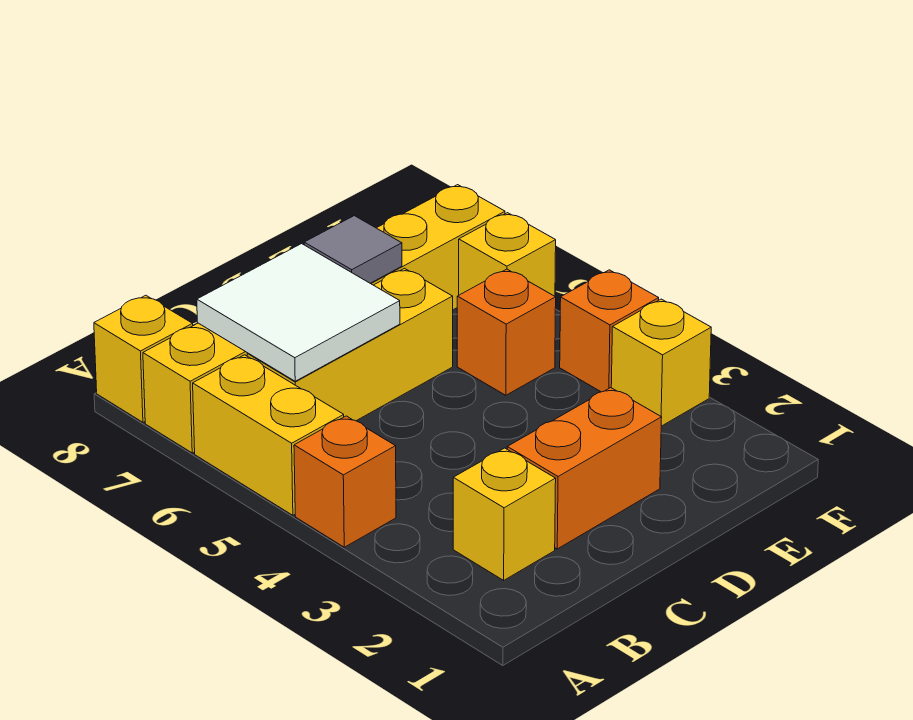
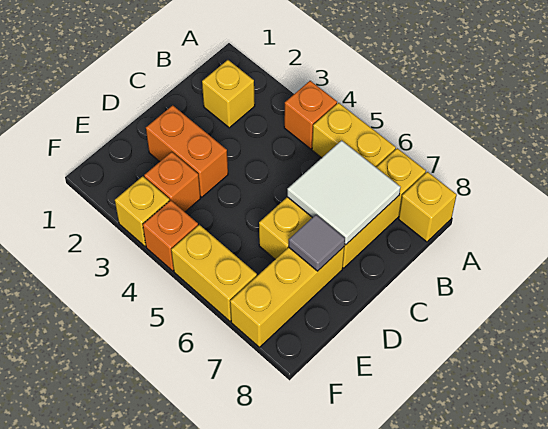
orange brick C2:D2 level 1 -> orange brick D2:D3 level 1
orange brick E5 level 1 -> orange brick E3 level 1
yellow brick F6 level 1 -> yellow brick F5:F6 level 1

